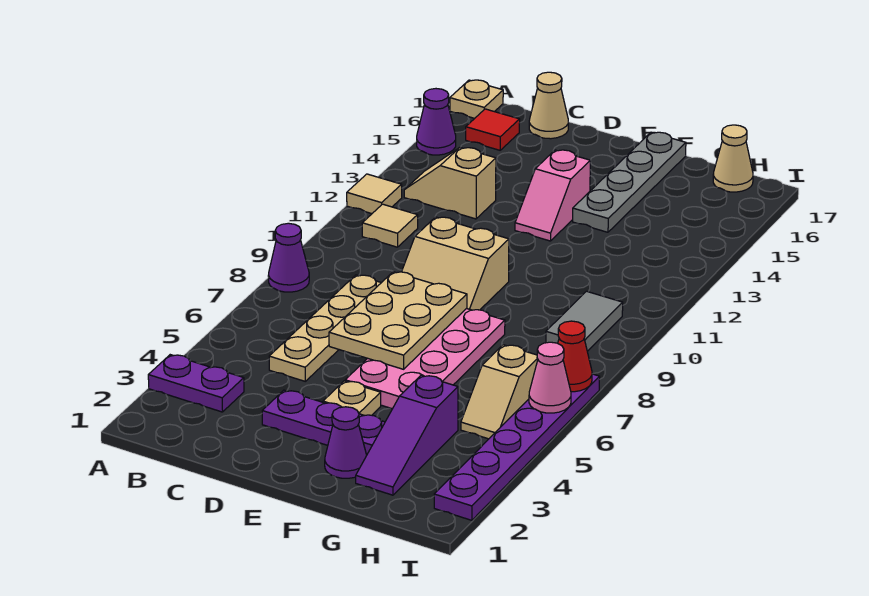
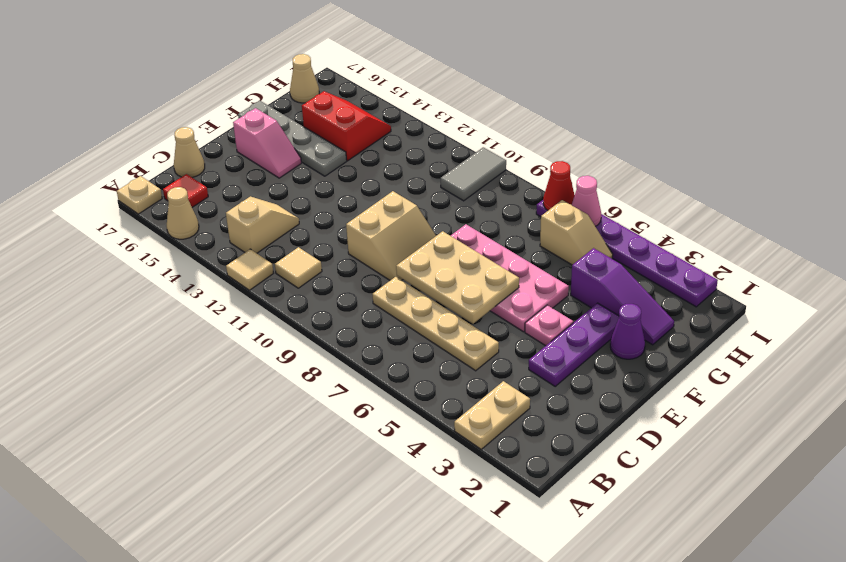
purple plate A3:B3 level 1 -> tan plate A3:B3 level 1
purple cone A8 level 1 -> none
purple cone A15 level 1 -> tan cone A15 level 1
tan slope B13:C13 level 1 top C -> tan slope B13:C13 level 1 top B
tan plate E4 level 1 -> pink plate E4 level 1
pink slope E13:E14 level 1 top 14 -> pink slope E15:E16 level 1 top 16
none -> red slope G14:H15 level 1 top G
grey tile H9:H10 level 1 -> grey tile H10:I10 level 1

